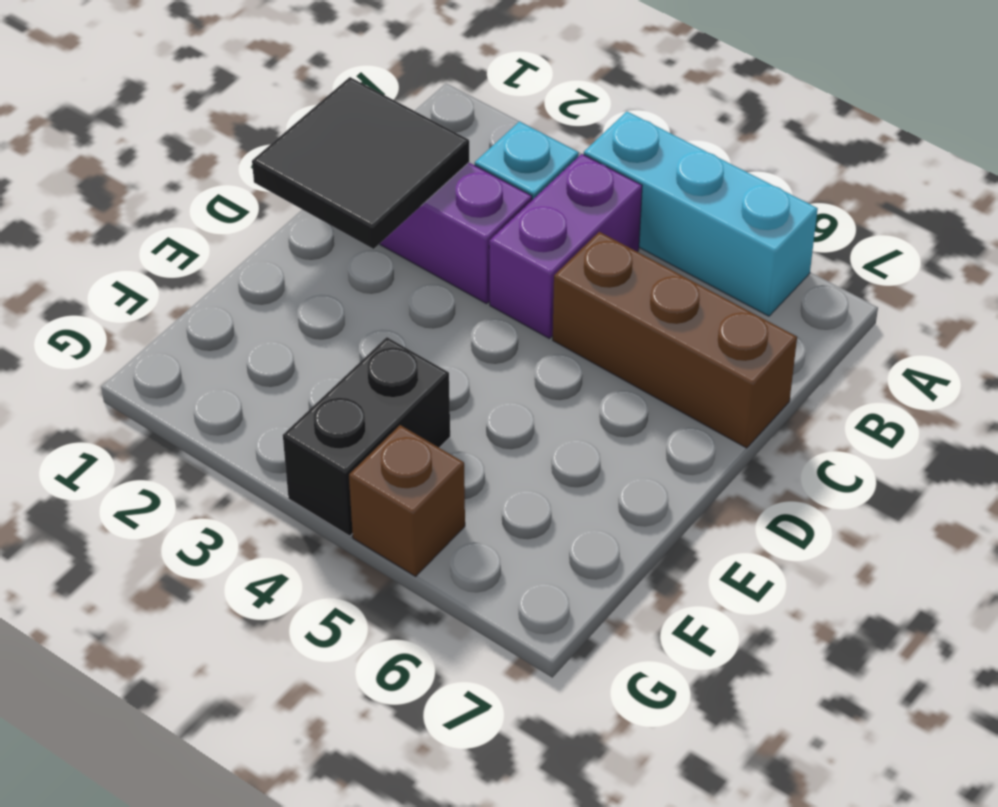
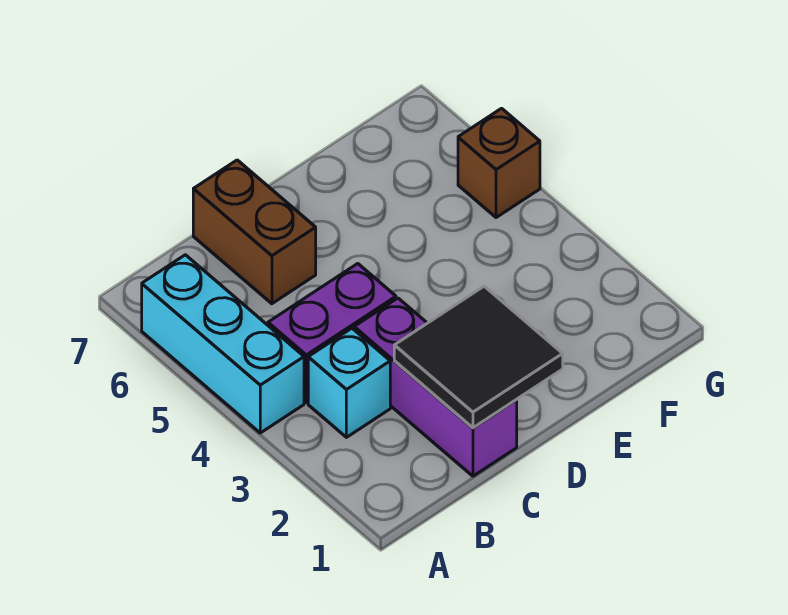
brown brick C5:C7 level 1 -> brown brick C6:C7 level 1
black brick F4:G4 level 1 -> none

